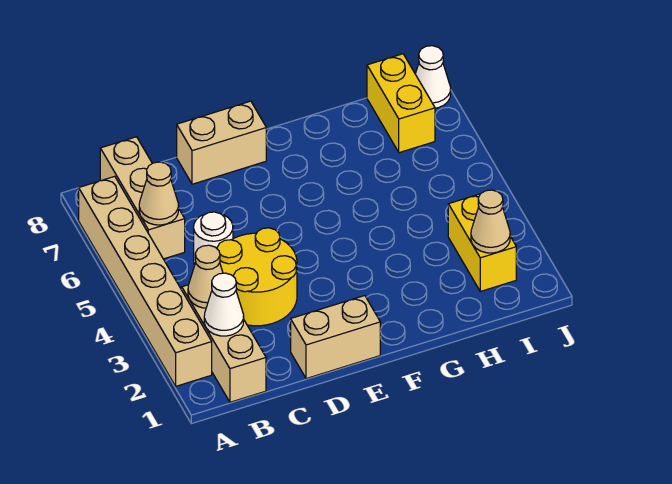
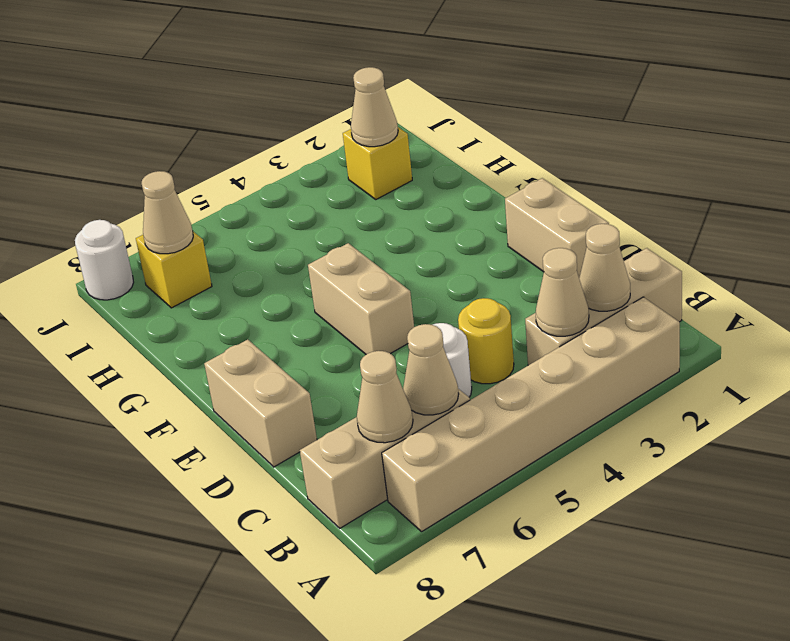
white cone B2 level 2 -> tan cone B2 level 2
none -> tan cone B7 level 2
yellow round brick C3:D4 level 1 -> yellow round brick C4 level 1
none -> tan brick E5:F5 level 1
yellow brick I2:I3 level 1 -> yellow brick I2 level 1
yellow brick I7:I8 level 1 -> yellow brick I7 level 1
none -> tan cone I7 level 2
white cone J8 level 1 -> white round brick J8 level 1

